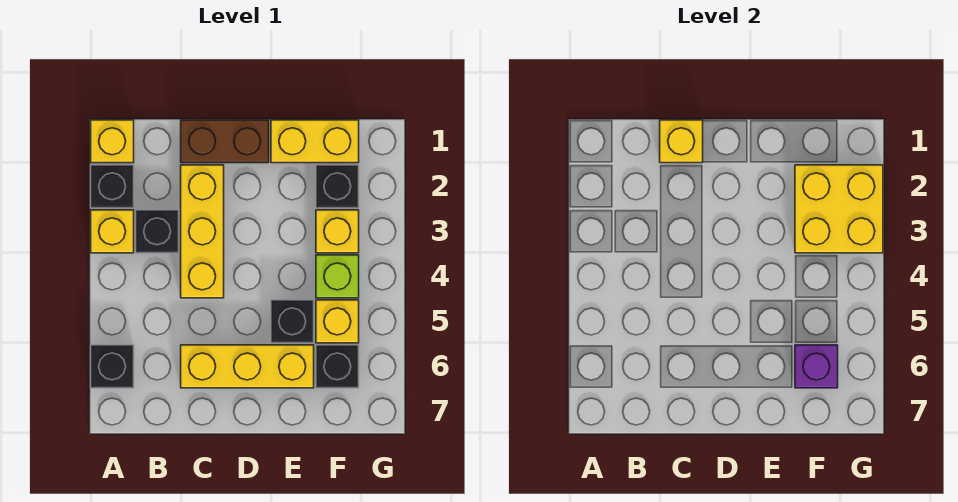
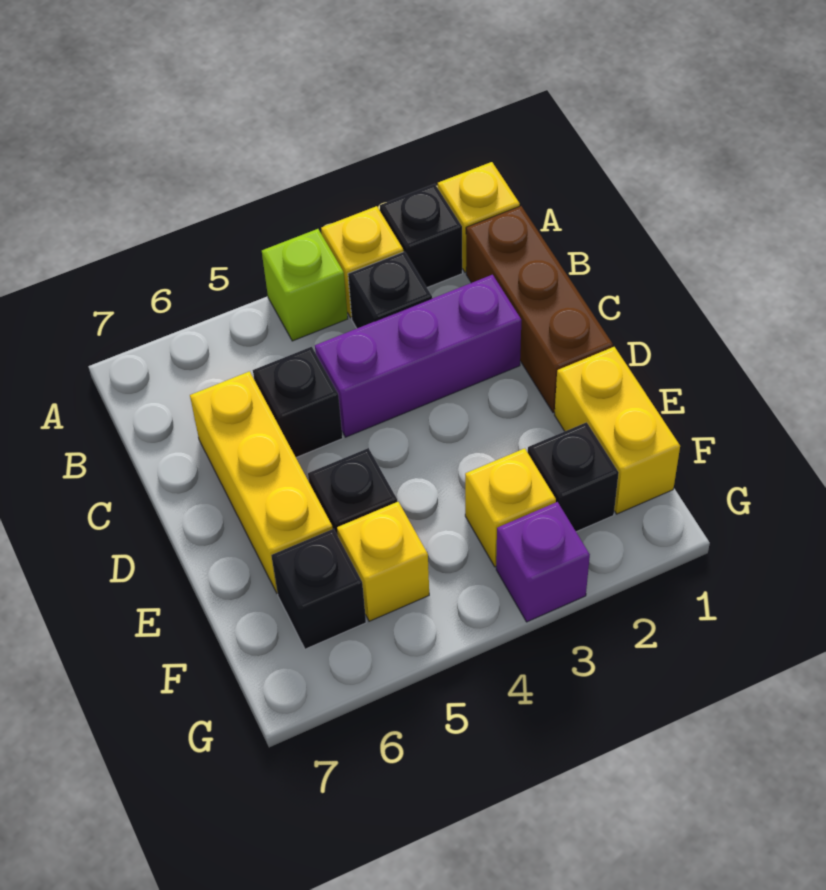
black brick A6 level 1 -> black brick C5 level 1
brown brick C1:D1 level 1 -> brown brick B1:D1 level 1
yellow brick C1 level 2 -> none
yellow brick C2:C4 level 1 -> purple brick C2:C4 level 1
yellow brick F2:G3 level 2 -> none
lime brick F4 level 1 -> lime brick A4 level 1
purple brick F6 level 2 -> purple brick G3 level 1

